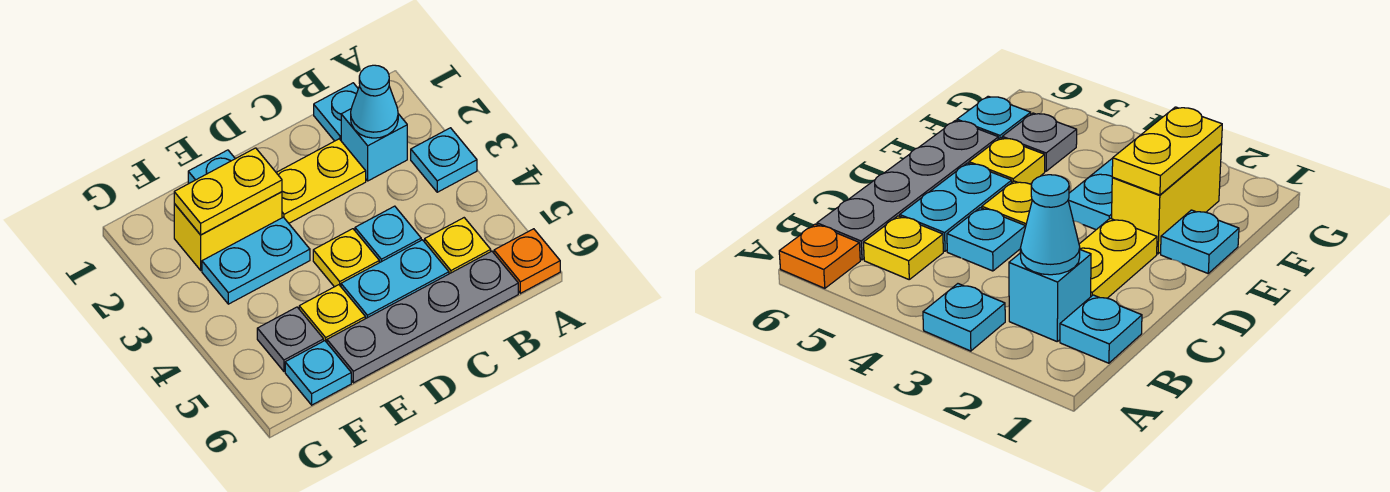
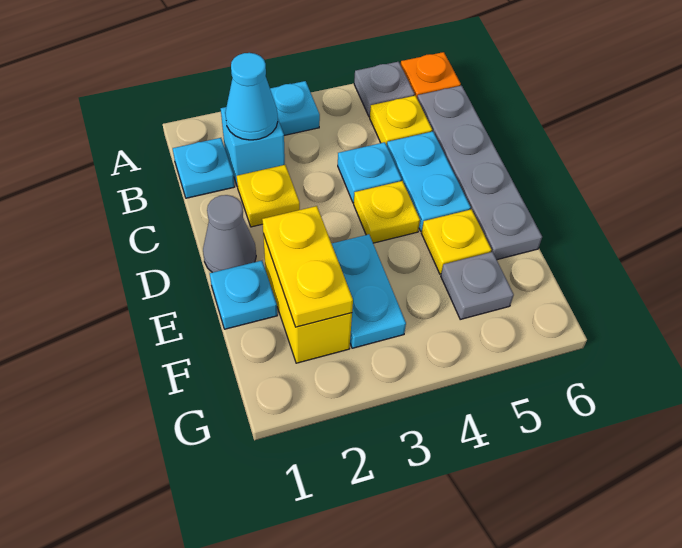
none -> grey plate A5 level 1
yellow plate C2:D2 level 1 -> yellow plate C2 level 1
none -> grey cone D1 level 1
cyan plate F6 level 1 -> none

